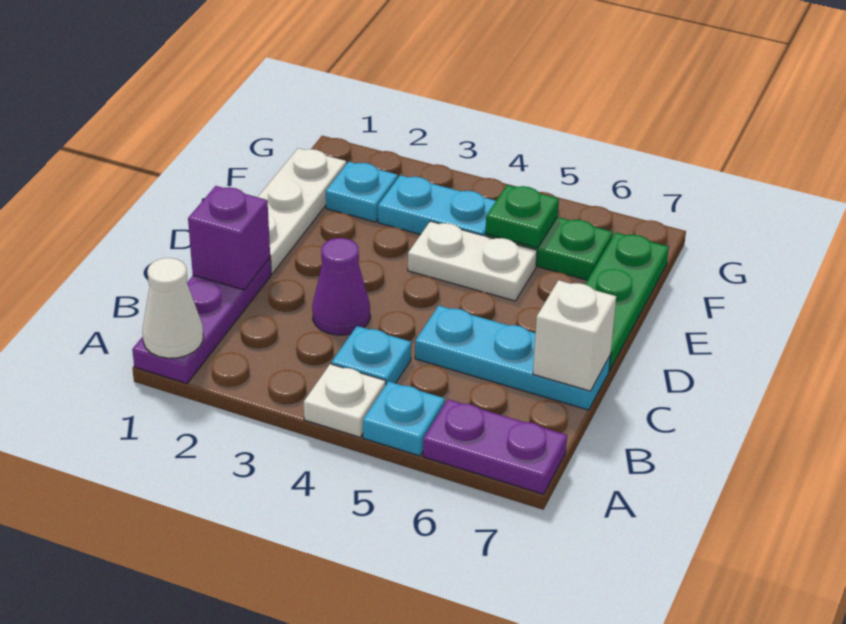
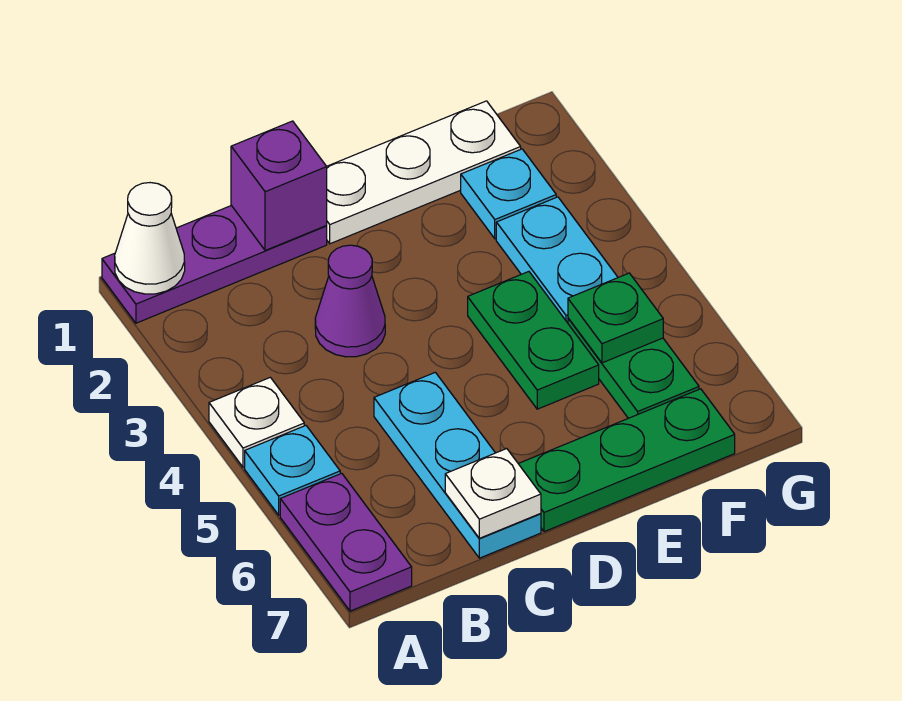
cyan plate B4 level 1 -> none
white brick C7 level 2 -> white plate C7 level 2
white plate E4:E5 level 1 -> green plate E4:E5 level 1

